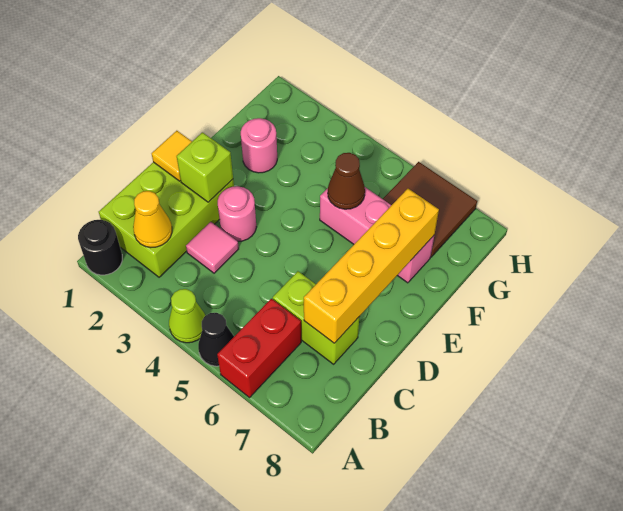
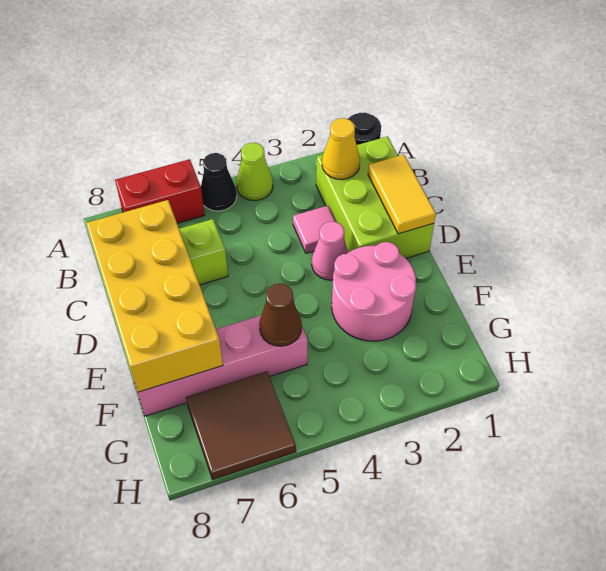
red brick A6:B6 level 1 -> red brick A6:A7 level 1
yellow brick C7:F7 level 2 -> yellow brick C7:F8 level 2
yellow tile D1 level 2 -> yellow tile C1:D1 level 2
lime brick D2 level 2 -> none
pink round brick D3 level 1 -> pink cone D3 level 1
pink round brick F2 level 1 -> pink round brick E2:F3 level 1
pink brick F5:F7 level 1 -> pink brick F5:F8 level 1

